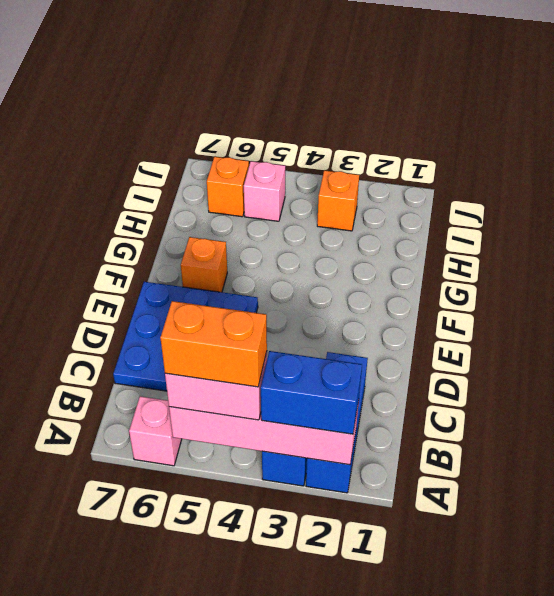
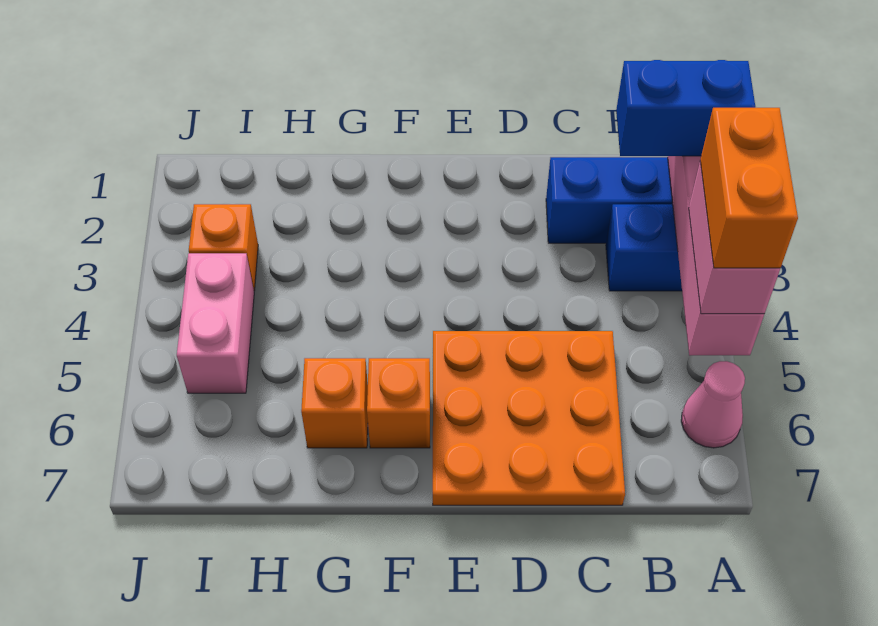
blue brick A2:A3 level 3 -> blue brick A2:B2 level 3
pink brick A6 level 1 -> pink cone A6 level 1
blue plate C5:E7 level 1 -> orange plate C5:E7 level 1
pink brick I5 level 1 -> pink brick I4:I5 level 1
orange brick I6 level 1 -> orange brick G6 level 1

